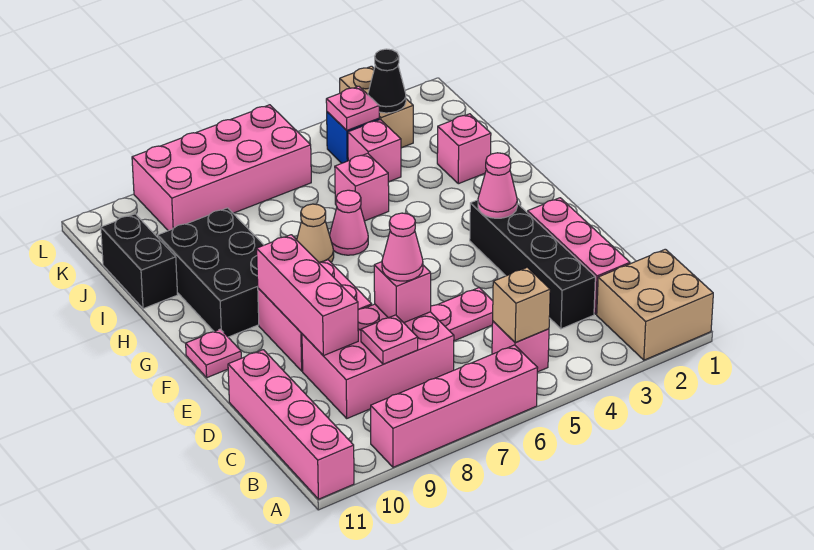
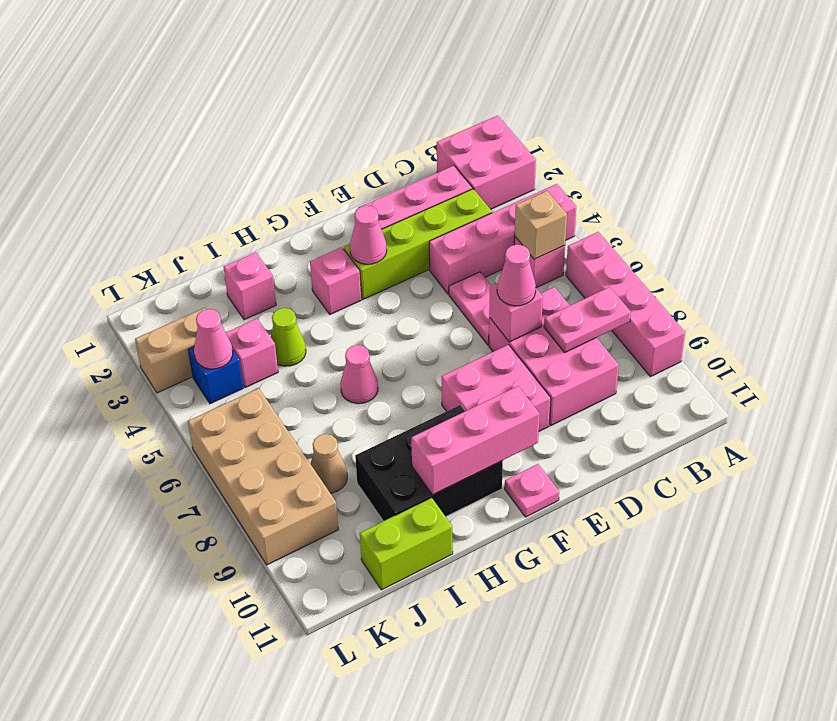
tan brick A1:B2 level 1 -> pink brick A1:B2 level 1
pink brick A11:D11 level 1 -> pink brick A4:D4 level 1
black brick C3:F3 level 1 -> lime brick C3:F3 level 1
pink plate C8 level 2 -> pink plate B8:C8 level 2
pink brick D9:F9 level 2 -> pink brick F10:H10 level 2
tan cone H7 level 1 -> tan cone J8 level 1
none -> lime cone I4 level 1
pink brick I5 level 1 -> pink brick G3 level 1
black brick I11:J11 level 1 -> lime brick I11:J11 level 1
black cone K3 level 2 -> none
pink plate K4 level 2 -> pink cone K4 level 2
pink brick K6:L9 level 1 -> tan brick K6:L9 level 1

